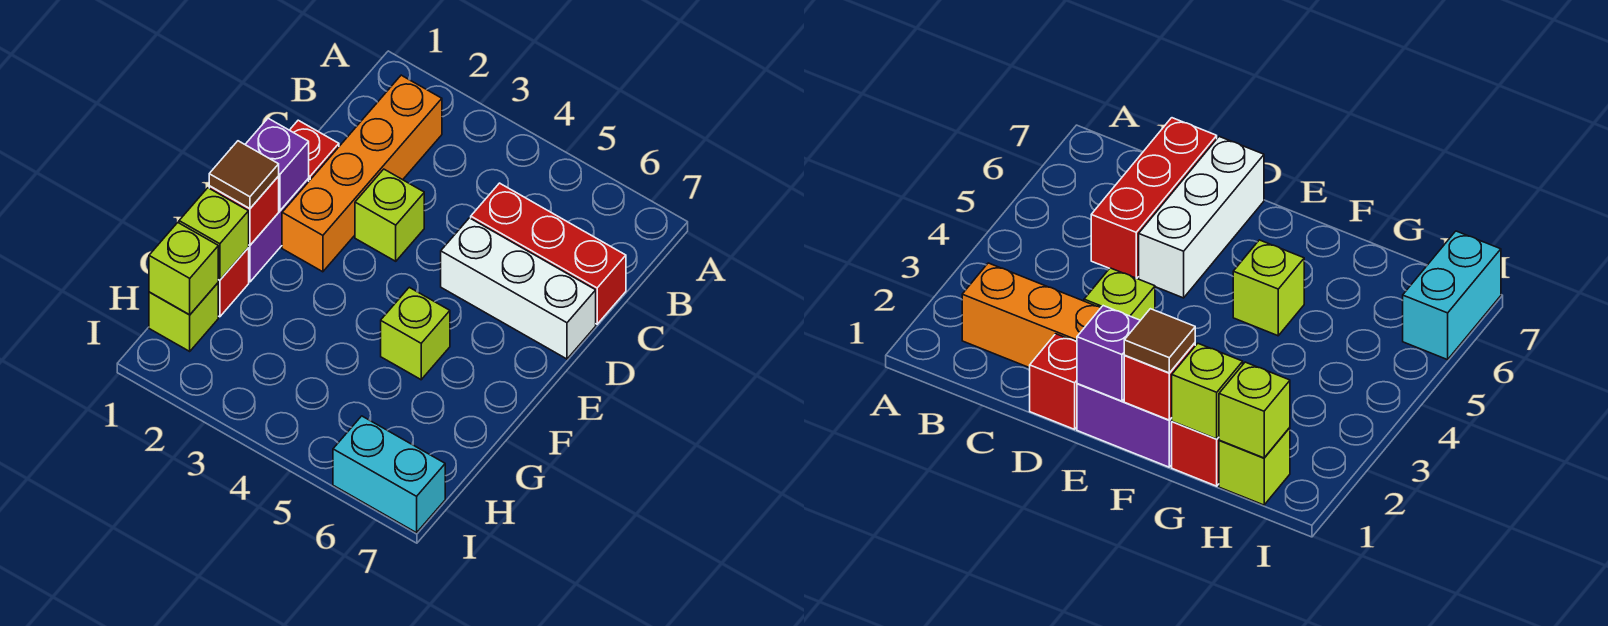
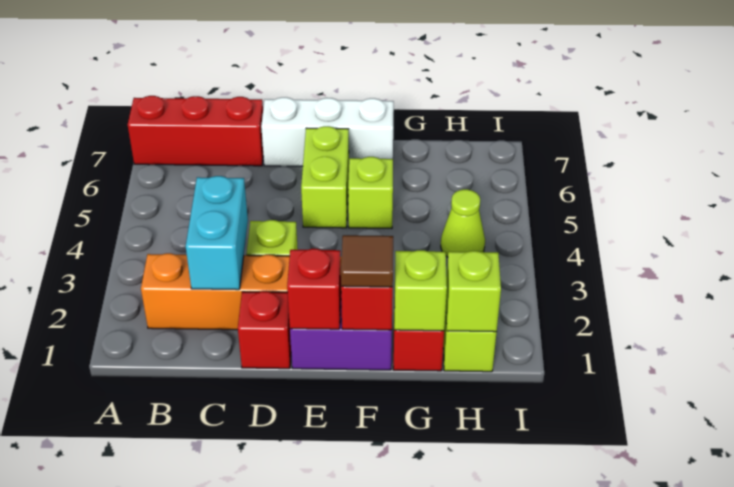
red brick C5:C7 level 1 -> red brick A7:C7 level 1
white brick D5:D7 level 1 -> white brick D7:F7 level 1
purple brick E1 level 2 -> red brick E1 level 2
none -> lime brick E5:E6 level 1
none -> lime cone H4 level 1
cyan brick I6:I7 level 1 -> cyan brick C2:C3 level 2

